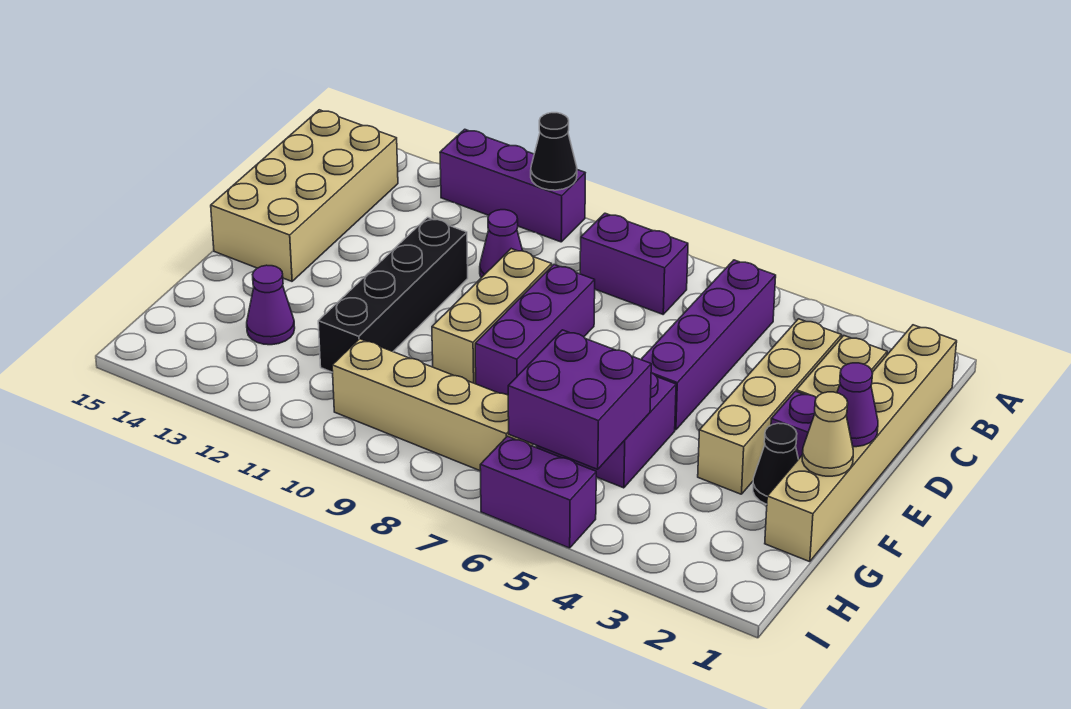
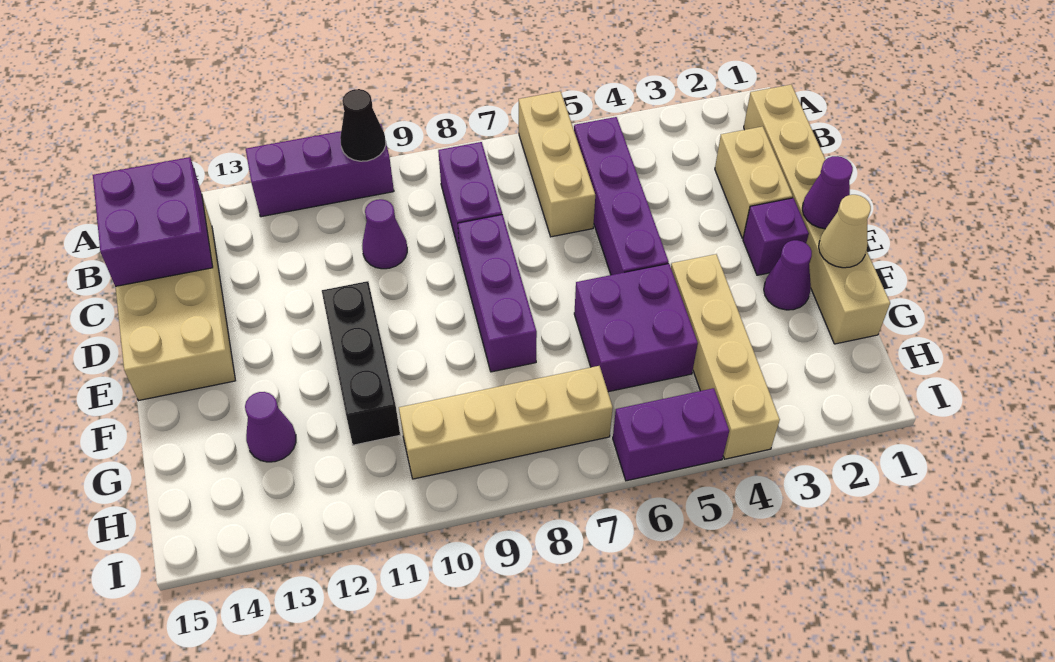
purple brick B7:B8 level 1 -> purple brick B8:C8 level 1
tan brick C3:F3 level 1 -> tan brick F4:I4 level 1
tan brick D9:F9 level 1 -> tan brick A6:C6 level 1
black brick D11:G11 level 1 -> black brick E11:G11 level 1
black cone F2 level 1 -> purple cone F2 level 1
purple brick G5:H6 level 2 -> purple brick B14:C15 level 2

